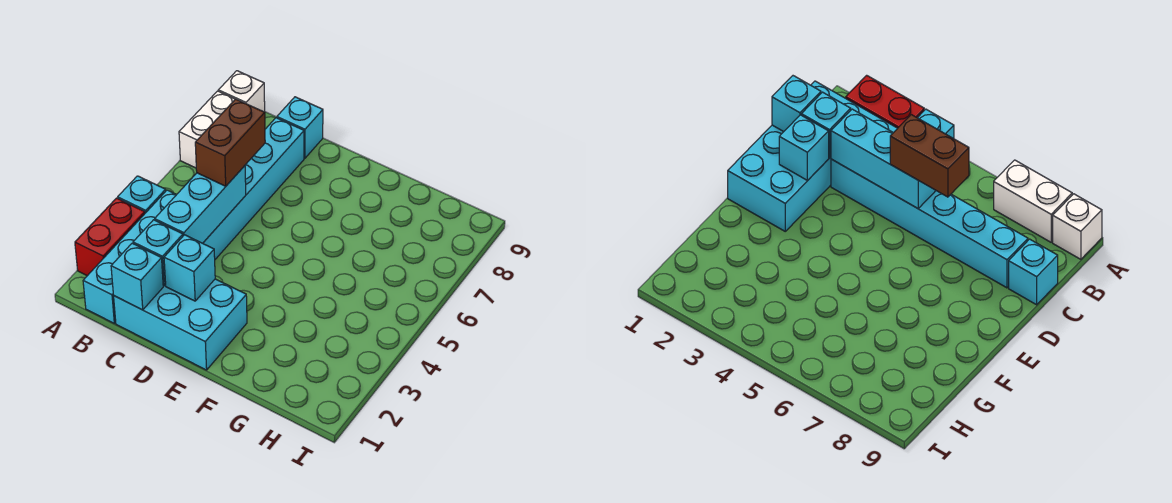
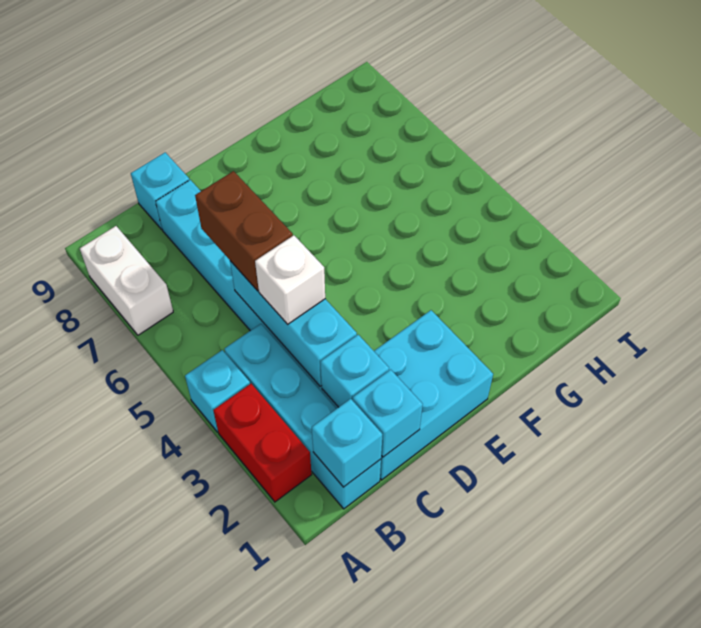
white brick A9 level 1 -> white brick C4 level 3
cyan brick D2 level 2 -> cyan brick B1 level 2

